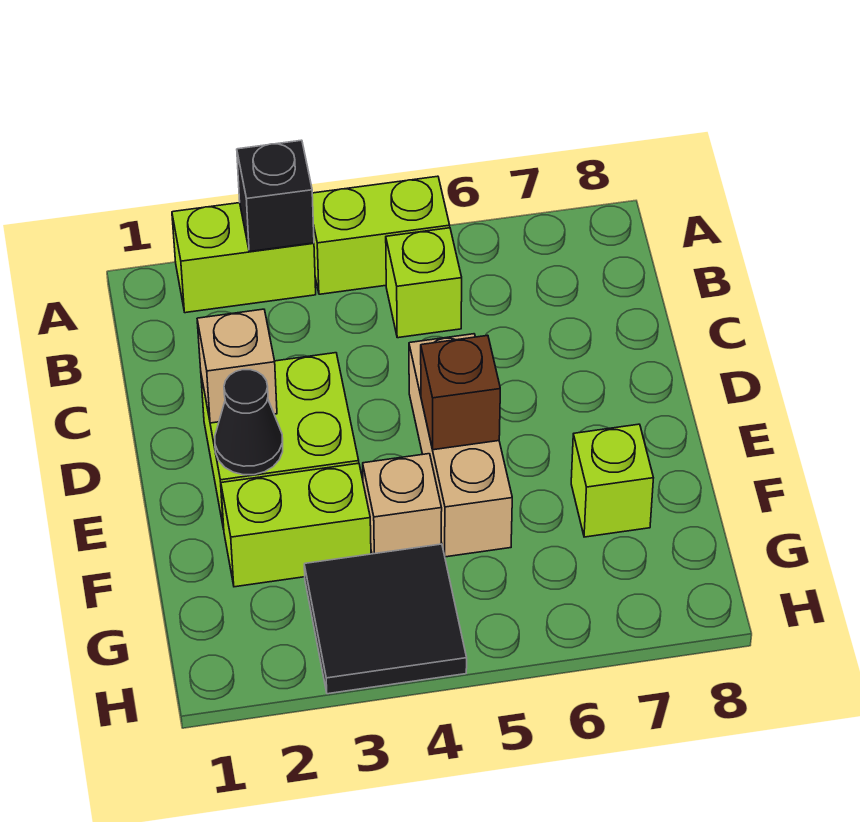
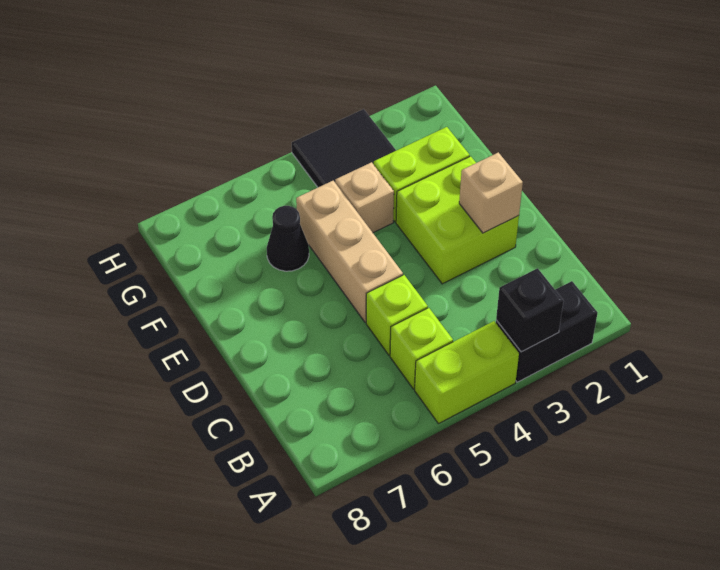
lime brick A2:A3 level 1 -> black brick A2:A3 level 1
black cone E2 level 2 -> black cone F6 level 1
brown brick E5 level 2 -> none
lime brick F7 level 1 -> lime brick C5 level 1

